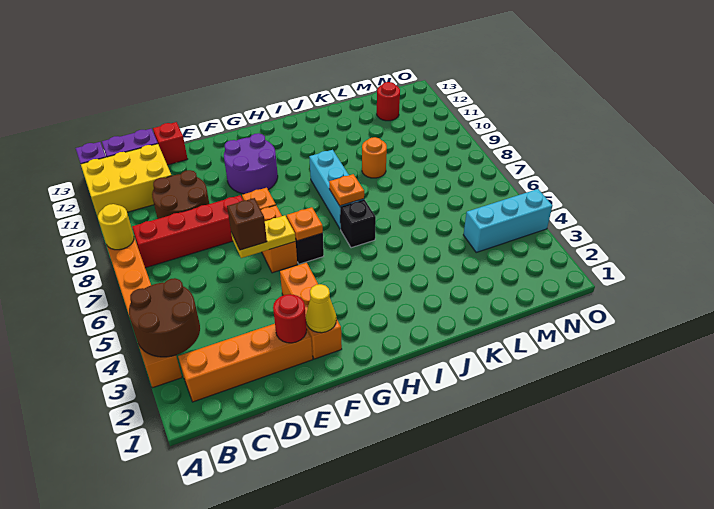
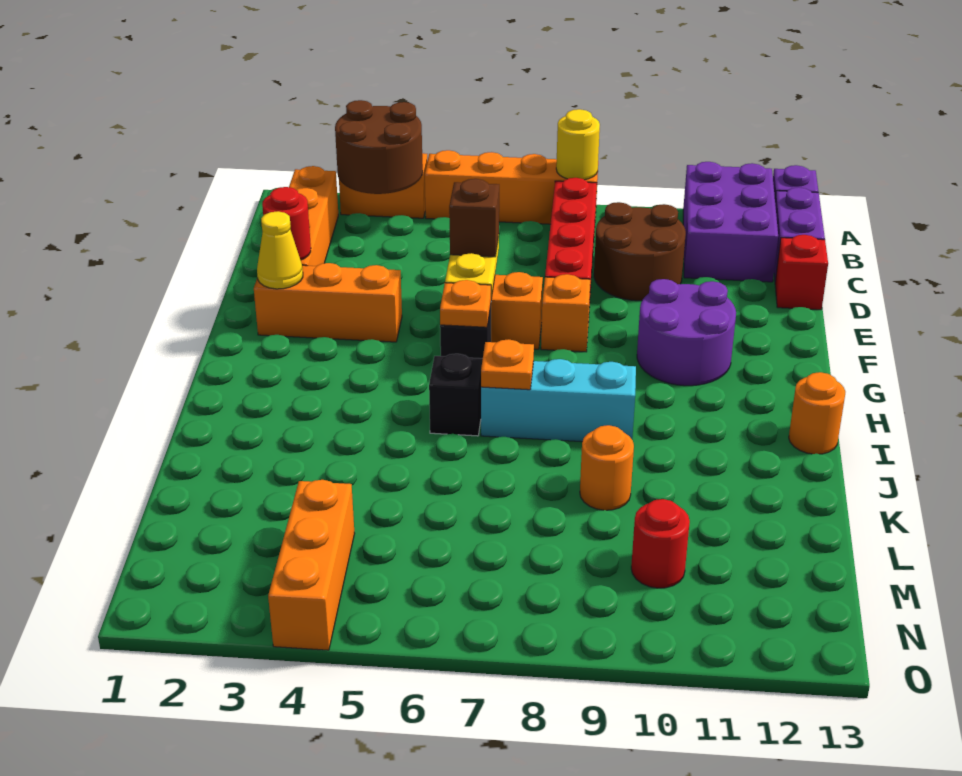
yellow brick A11:C12 level 1 -> purple brick A11:C12 level 1
none -> orange round brick I13 level 1
cyan brick M4:O4 level 1 -> orange brick M4:O4 level 1
red round brick M12 level 1 -> red round brick M10 level 1

